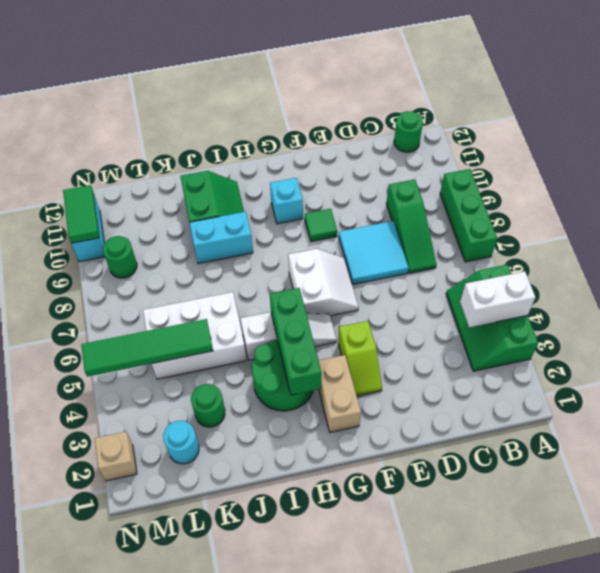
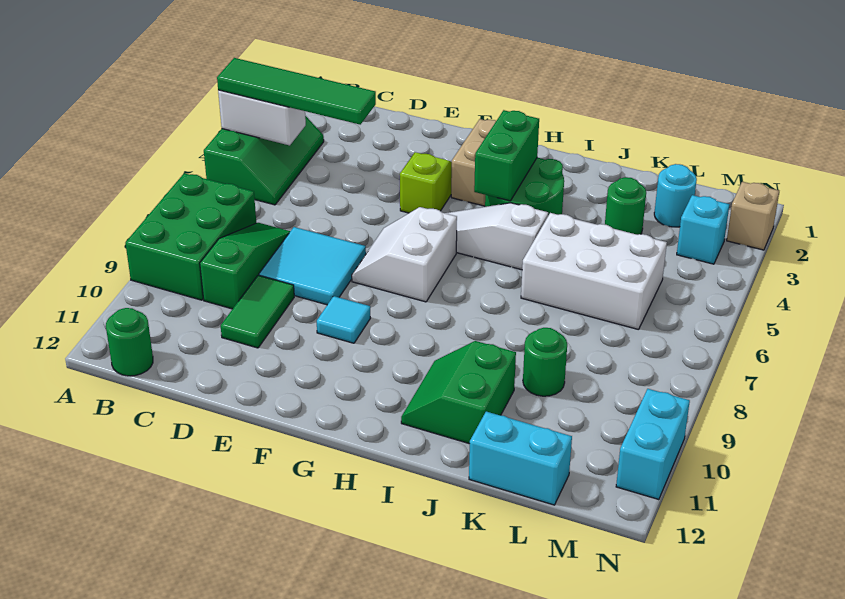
green brick A7:A9 level 1 -> green brick A7:B9 level 1
green tile F9 level 1 -> cyan tile F9 level 1
cyan brick G10 level 1 -> cyan brick M3 level 1
green brick H3:H5 level 2 -> green brick H3:H4 level 2
cyan brick I9:J9 level 1 -> cyan brick K12:L12 level 1
green tile K5:N5 level 2 -> green tile A4:D4 level 3
green round brick M9 level 1 -> green round brick K9 level 1
green tile N10:N11 level 2 -> green tile D9:D10 level 1

